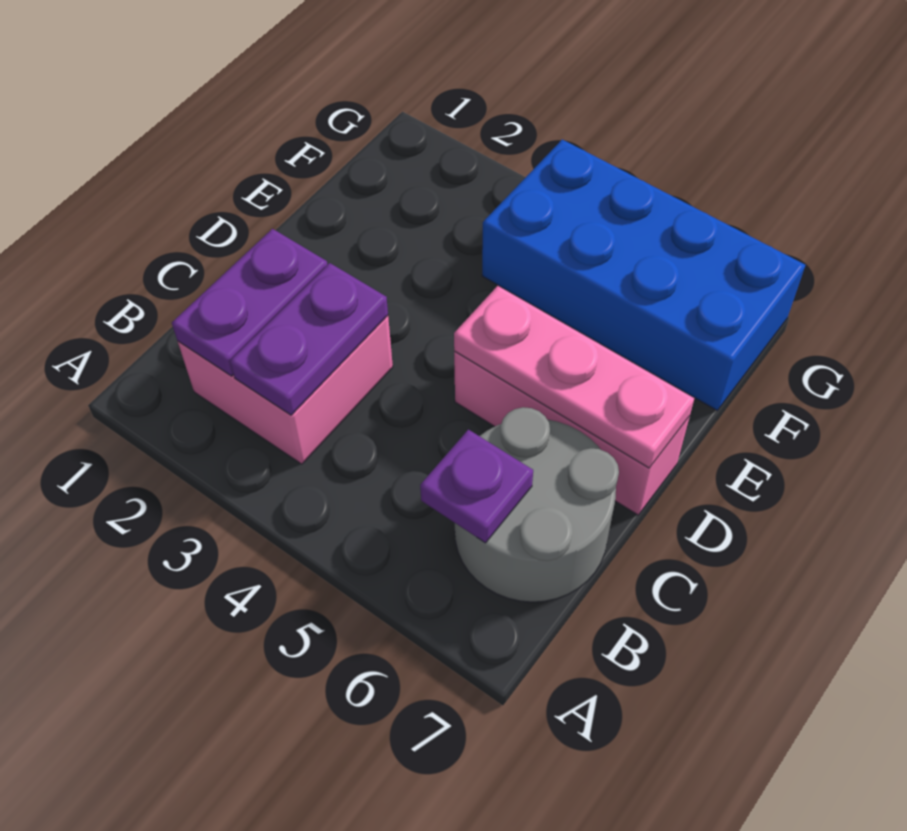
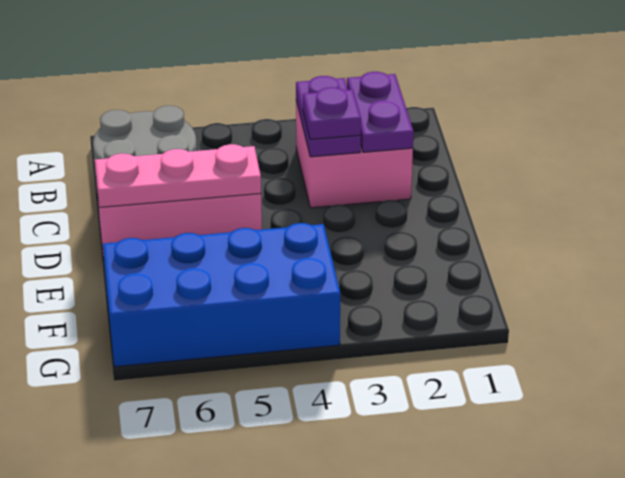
purple plate B6 level 2 -> purple plate C3 level 3

